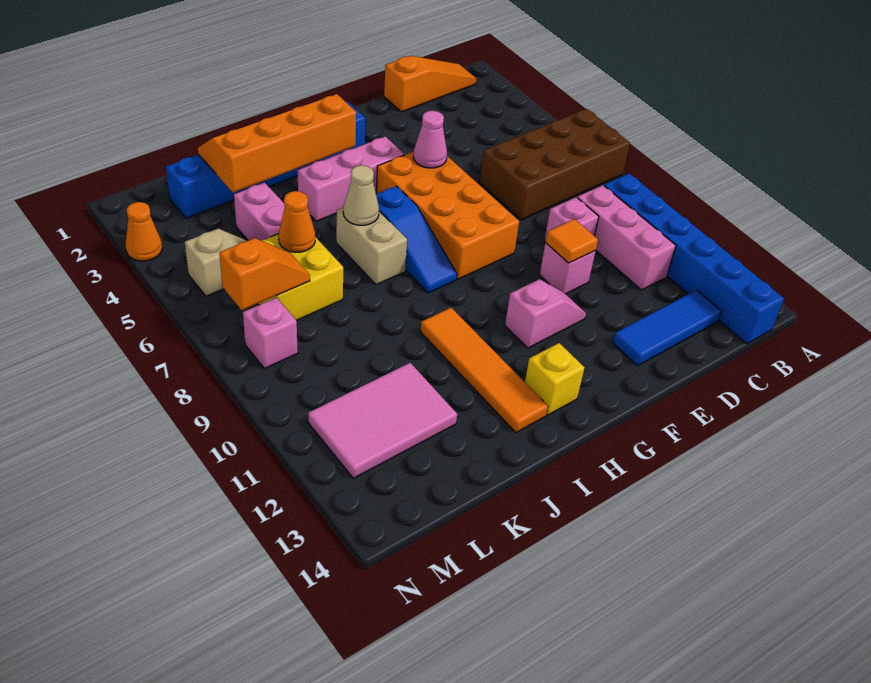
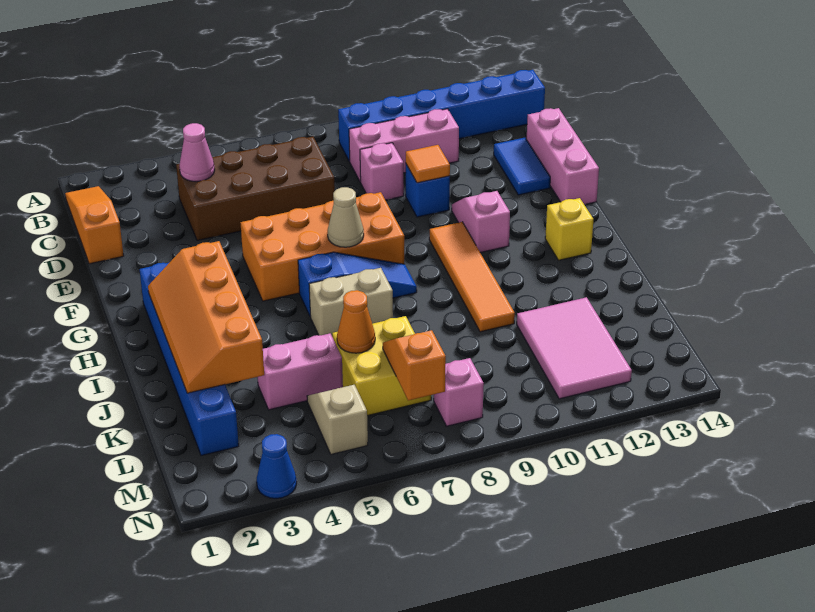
brown brick A6:D7 level 1 -> brown brick C4:D7 level 1
blue tile C13:E13 level 1 -> blue tile D13:E13 level 1
pink brick E10 level 1 -> blue brick E10 level 1
pink cone F5 level 2 -> pink cone C4 level 2
pink brick G4:I4 level 1 -> pink brick D14:F14 level 1
tan cone I6 level 2 -> tan cone G7 level 2
orange tile I10:I13 level 1 -> orange tile G10:J10 level 1
orange cone N3 level 1 -> blue cone N3 level 1

